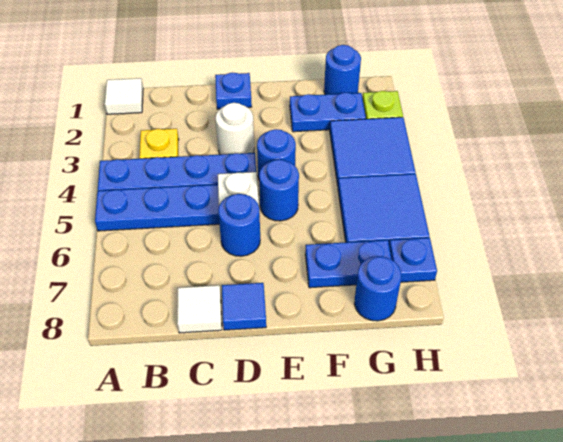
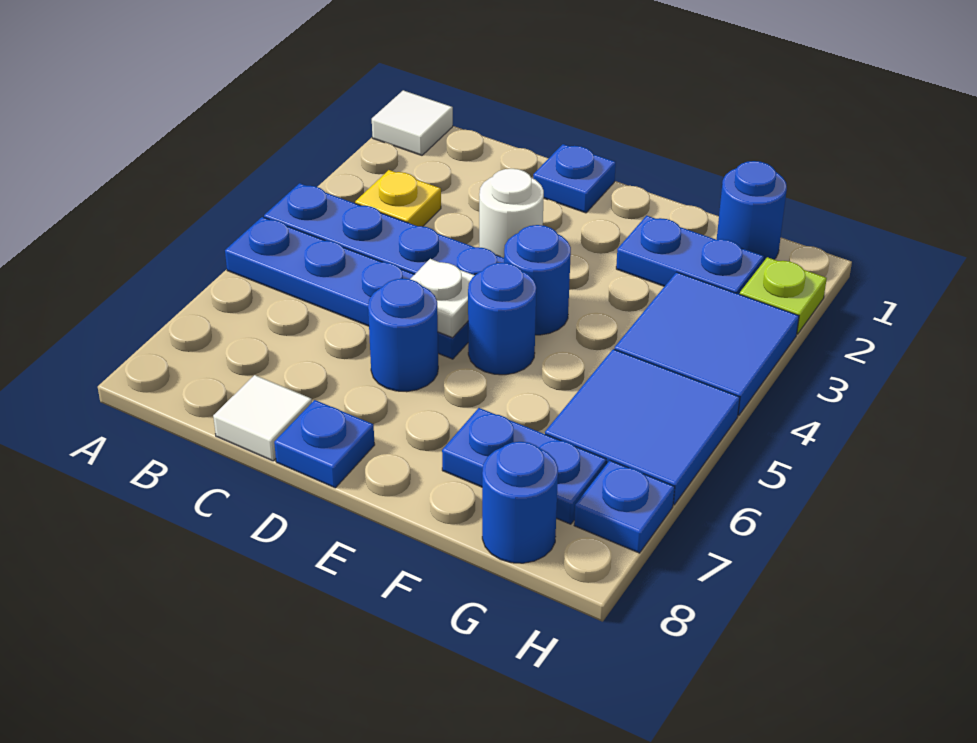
blue tile D8 level 1 -> blue plate D8 level 1

